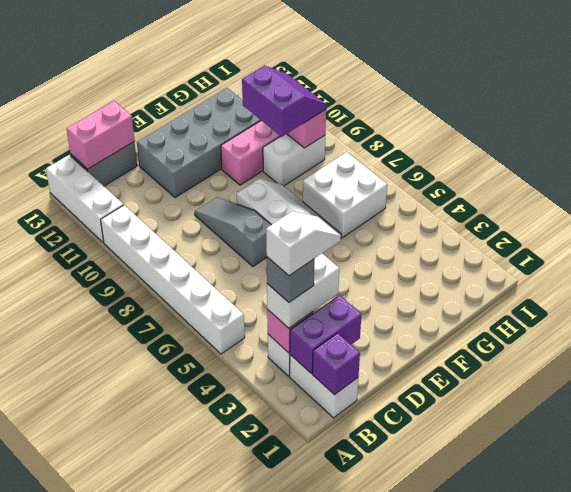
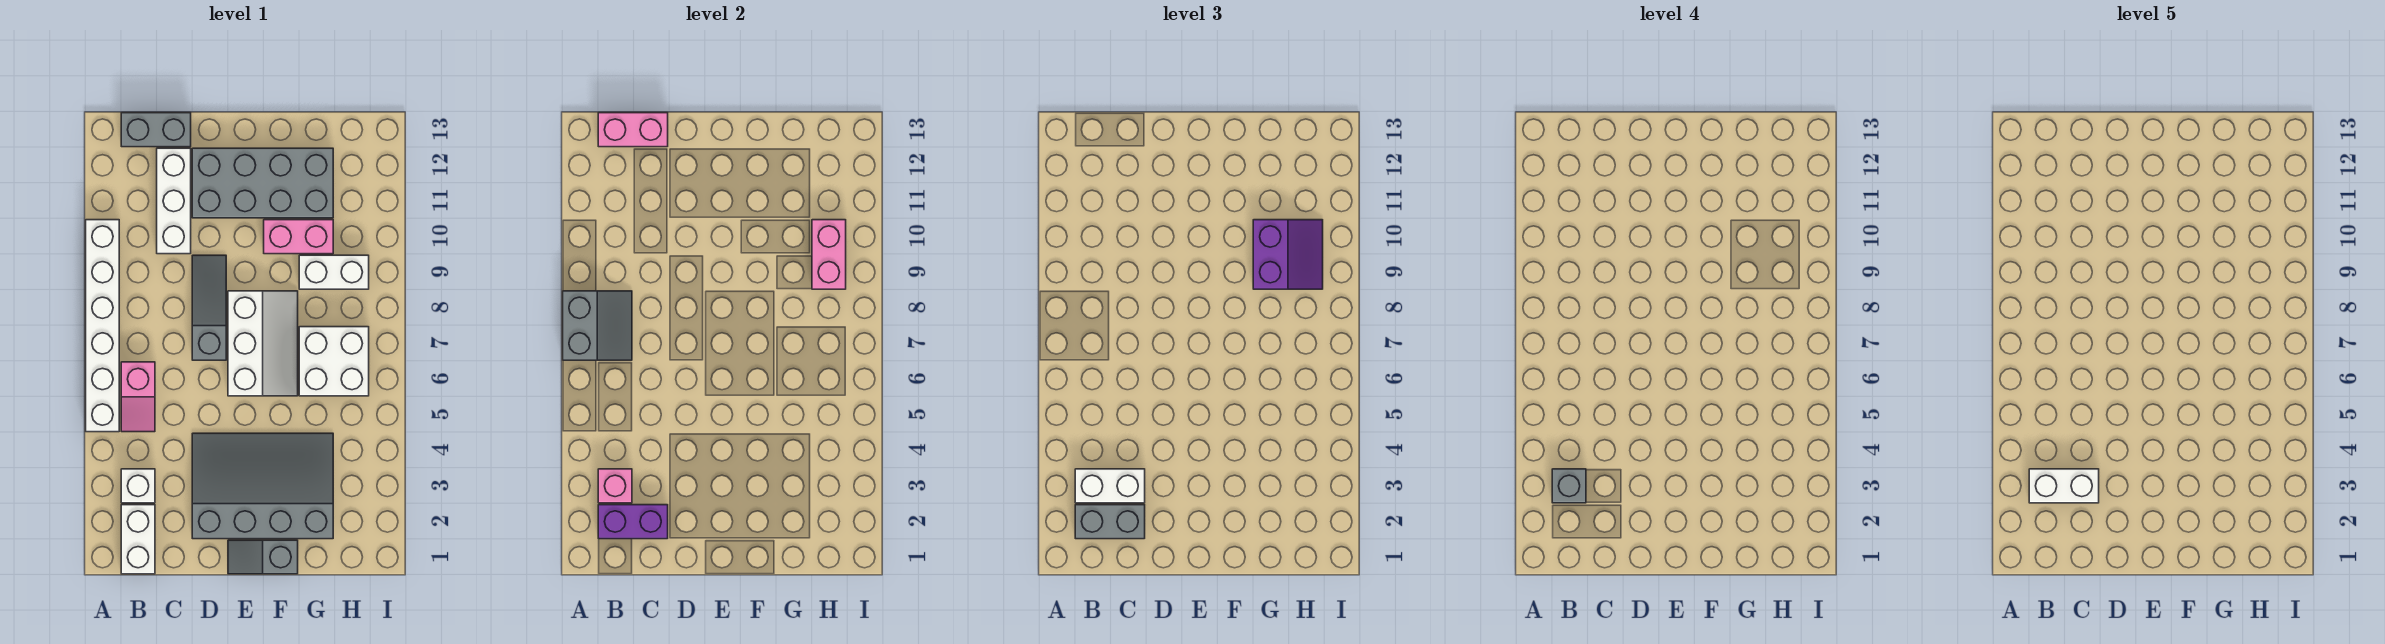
none -> grey slope A7:B8 level 2 top A
white brick A11:A13 level 1 -> white brick C10:C12 level 1
purple brick B1 level 2 -> none
none -> grey brick B2:C2 level 3
white slope B3:C3 level 5 top B -> white brick B3:C3 level 5
none -> pink slope B5:B6 level 1 top 6
none -> grey slope D2:G4 level 1 top 2
none -> grey slope E1:F1 level 1 top F

